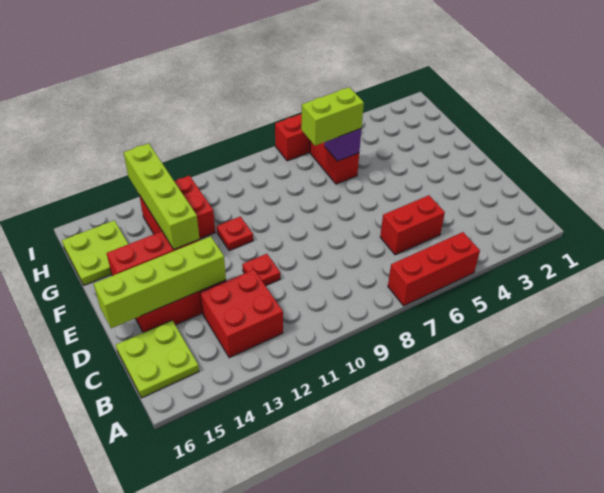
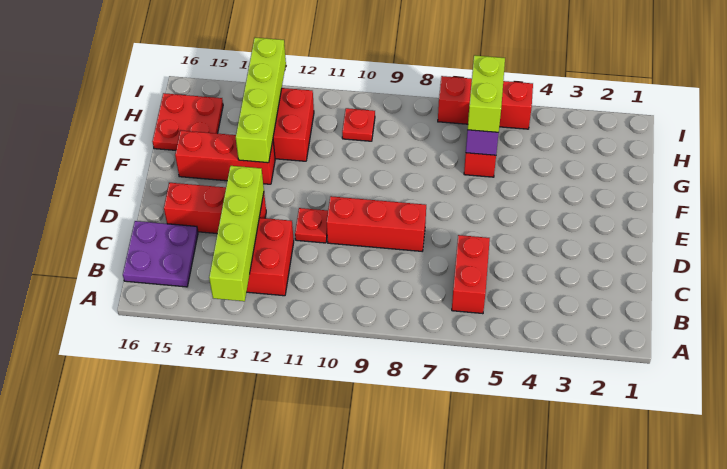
red brick A5:A7 level 1 -> red brick D8:D10 level 1
lime plate B15:C16 level 1 -> purple plate B15:C16 level 1
red brick C5:C6 level 1 -> red brick B6:C6 level 1
lime brick D13:D16 level 2 -> lime brick A13:D13 level 2
red plate F11 level 1 -> red plate H10 level 1
lime brick G6:G7 level 3 -> lime brick G6:H6 level 3
lime plate G15:H16 level 1 -> red plate G15:H16 level 1

